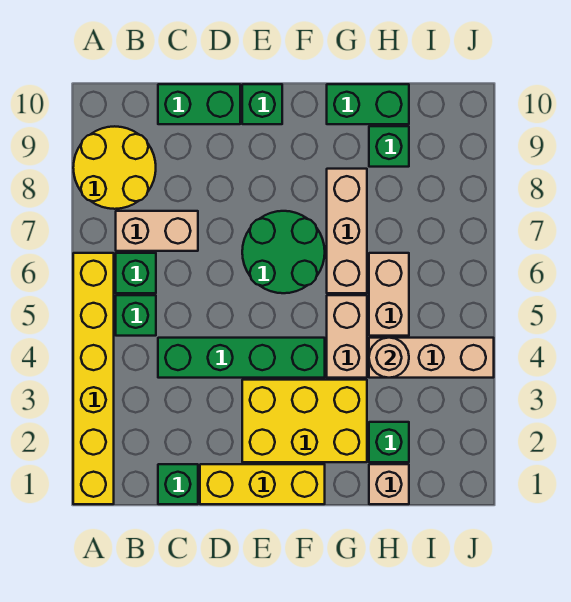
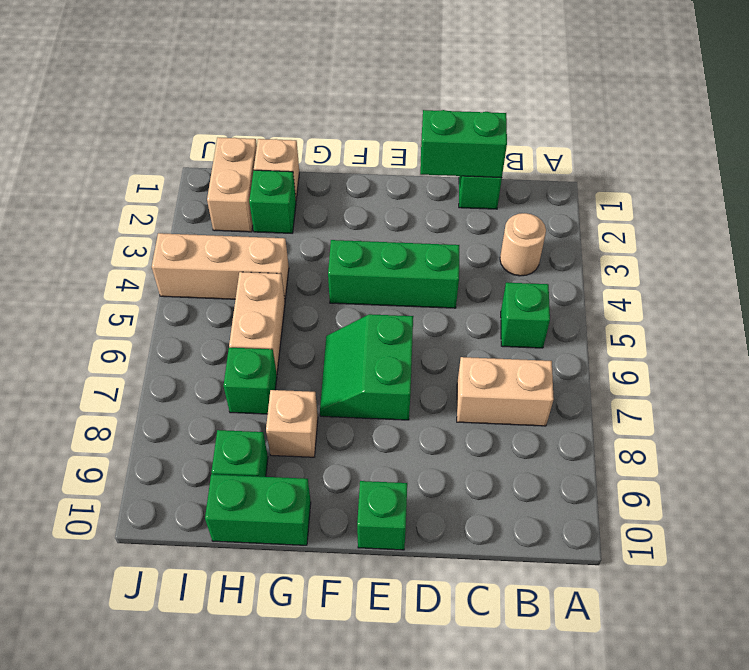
yellow brick A1:A6 level 1 -> none
yellow round brick A8:B9 level 1 -> none
green brick B6 level 1 -> green brick H7 level 1
green brick C4:F4 level 1 -> green brick D4:F4 level 1
green brick C10:D10 level 1 -> green brick C1:D1 level 2
yellow brick D1:F1 level 1 -> none
yellow brick E2:G3 level 1 -> none
green round brick E6:F7 level 1 -> green slope E6:F7 level 1 top E
tan brick G4:G5 level 1 -> tan brick I1:I2 level 1
tan brick G6:G8 level 1 -> tan brick G8 level 1
tan round brick H4 level 2 -> tan round brick B3 level 1

